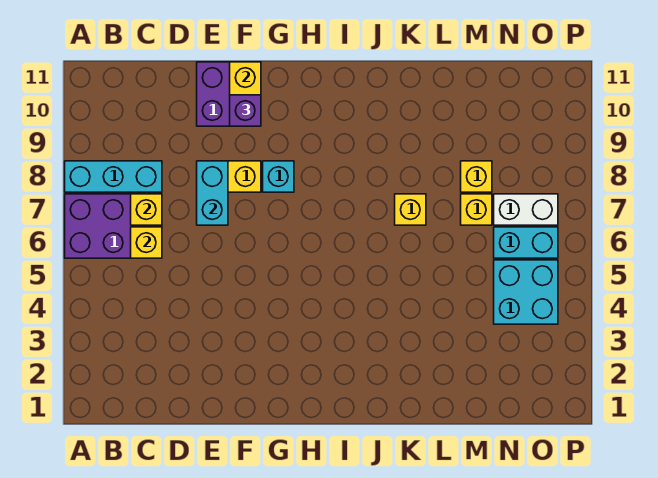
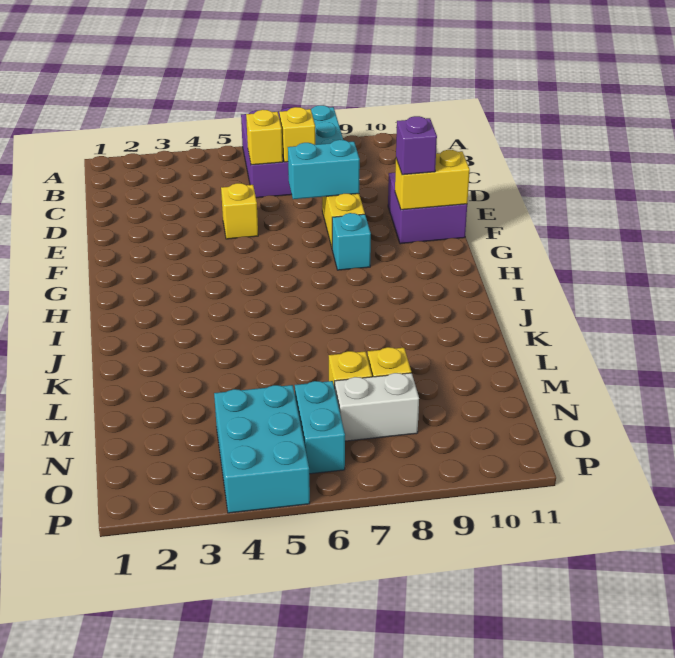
yellow brick K7 level 1 -> yellow brick E5 level 1
cyan brick N4:O5 level 1 -> cyan brick N4:P5 level 1
white brick N7:O7 level 1 -> white brick N7:N8 level 1

